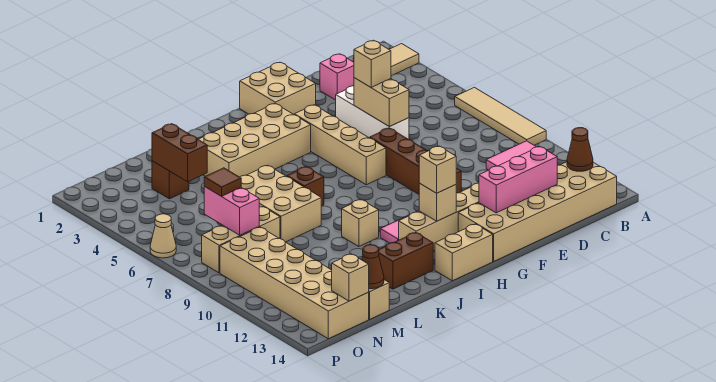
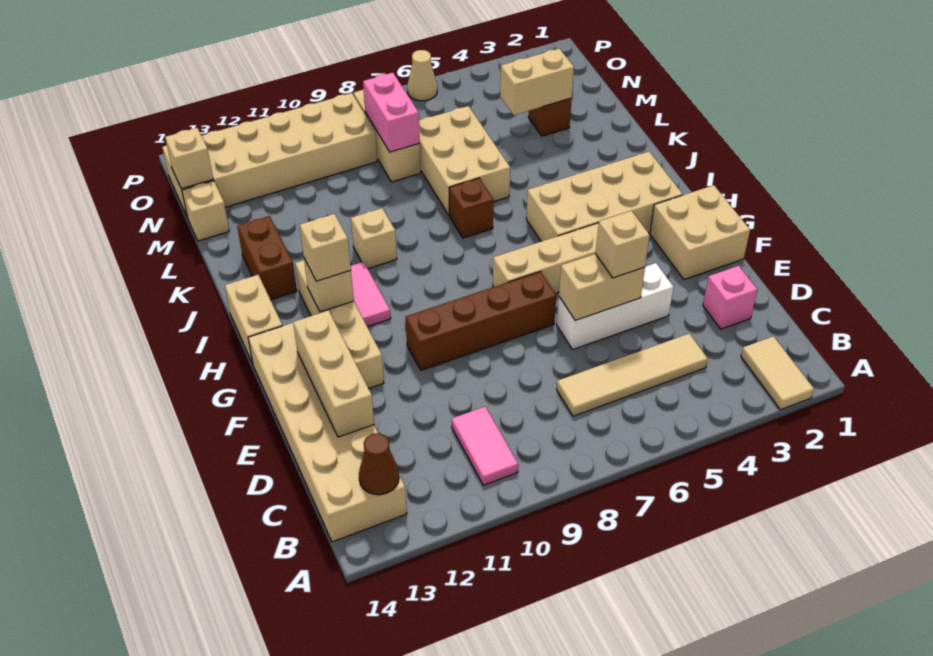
tan tile A6:A9 level 1 -> tan tile C4:C7 level 1
pink brick D13:F13 level 2 -> tan brick D13:F13 level 2
tan brick H3:K4 level 1 -> tan brick H2:I5 level 1
tan brick K6:L8 level 1 -> tan brick K6:M7 level 1
brown brick M3:M4 level 2 -> tan brick M3:M4 level 2
brown cone M14 level 2 -> none
pink brick N7:N8 level 2 -> pink brick M8:N8 level 2
brown tile N7 level 3 -> none

